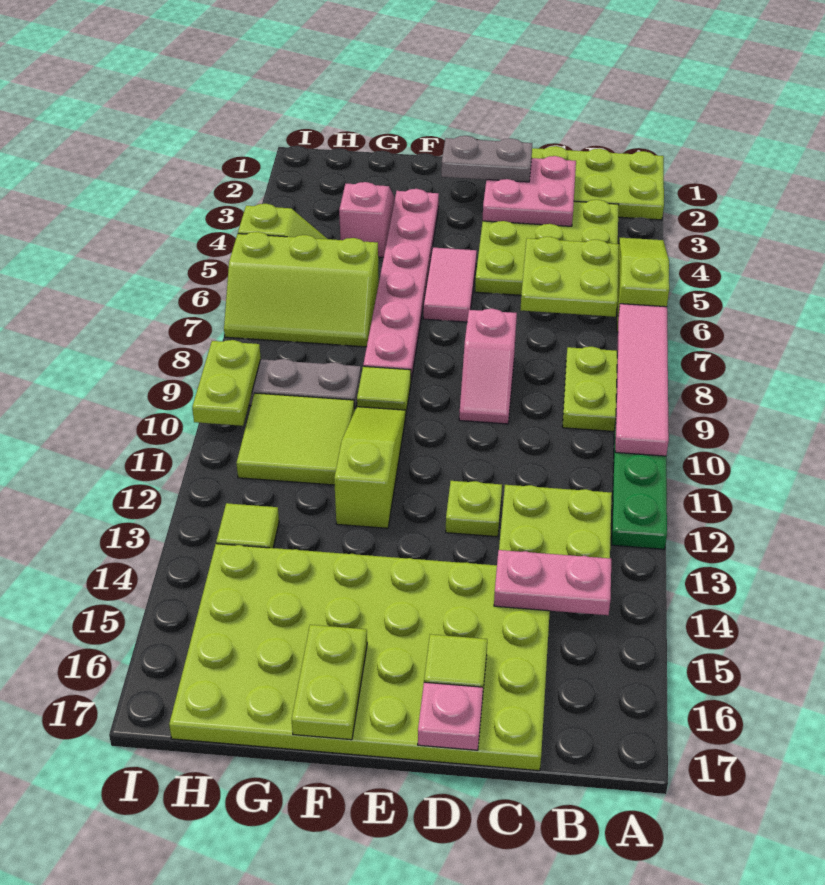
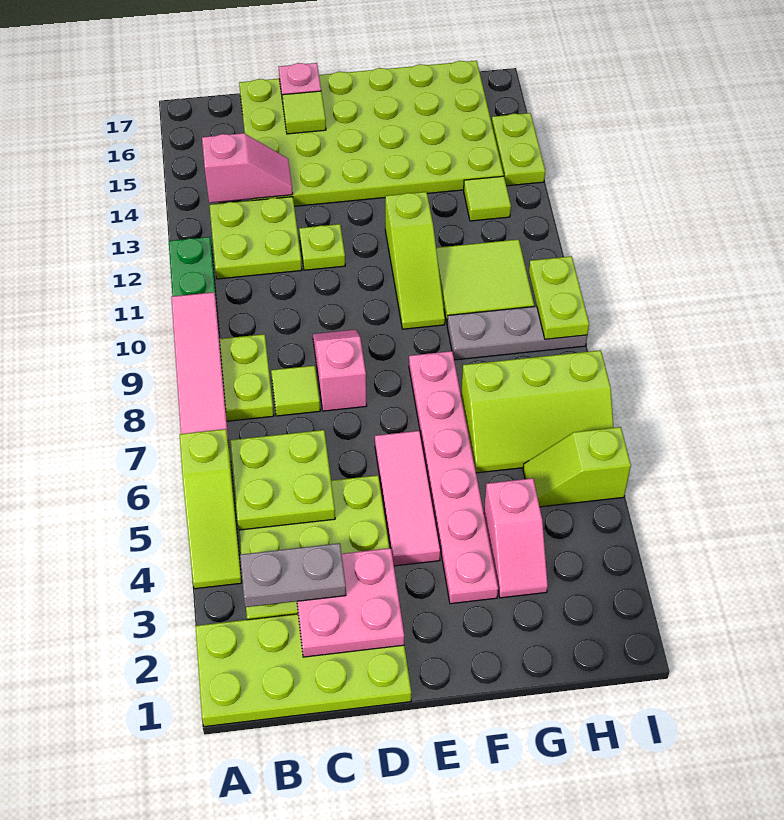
pink plate B14:C14 level 2 -> pink slope B14:C14 level 2 top B
grey plate D2:E2 level 3 -> grey plate B3:C3 level 3
pink tile E5:E6 level 1 -> pink tile E4:E6 level 1
lime tile F9 level 1 -> lime tile C8 level 1
lime plate F16:F17 level 2 -> lime plate I14:I15 level 1
lime slope G6:I7 level 1 top 6 -> lime slope G6:I7 level 1 top 7

